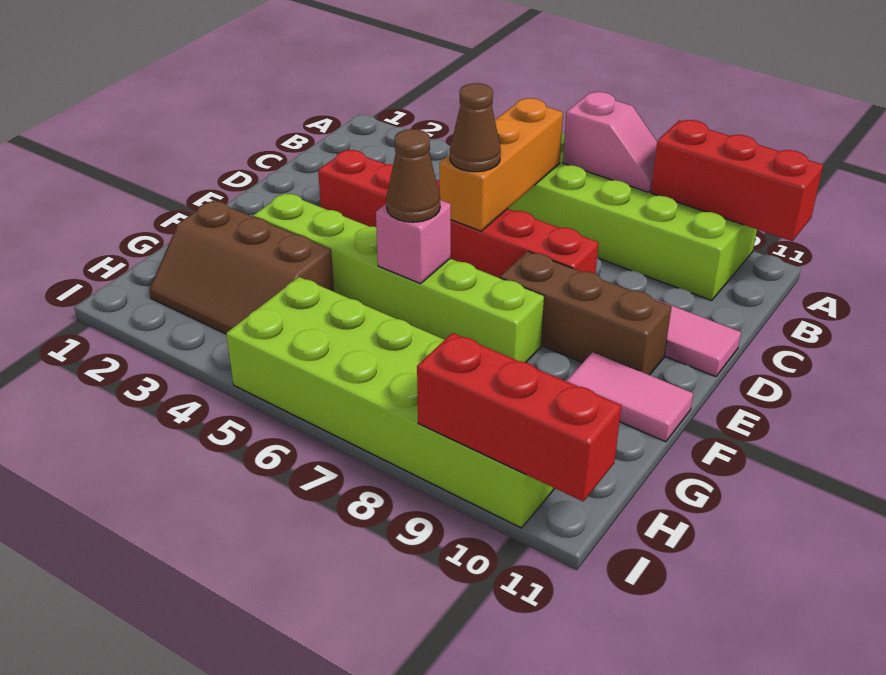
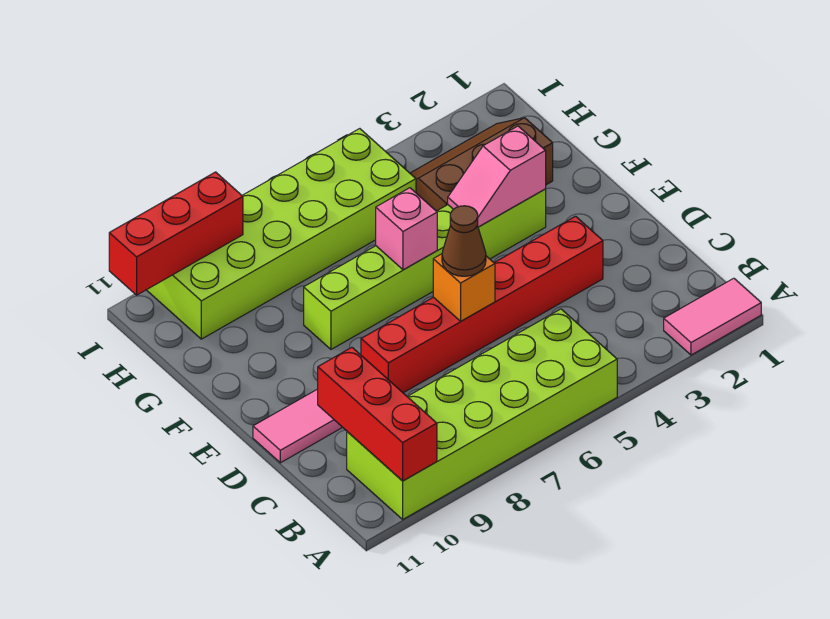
pink slope A7:A8 level 2 top 7 -> pink slope F3:F4 level 2 top 3
red brick A9:A11 level 2 -> red brick A10:C10 level 2
orange brick B6:D6 level 2 -> orange brick D6 level 2
brown brick E8:E10 level 1 -> none
brown cone F6 level 3 -> none
pink tile F10:F11 level 1 -> pink tile A1:A2 level 1

